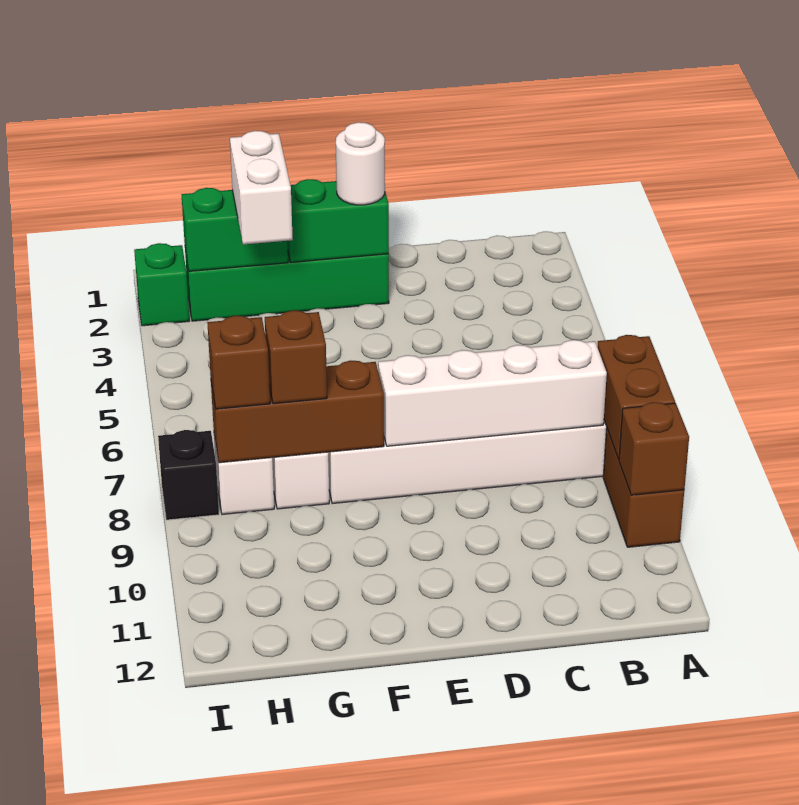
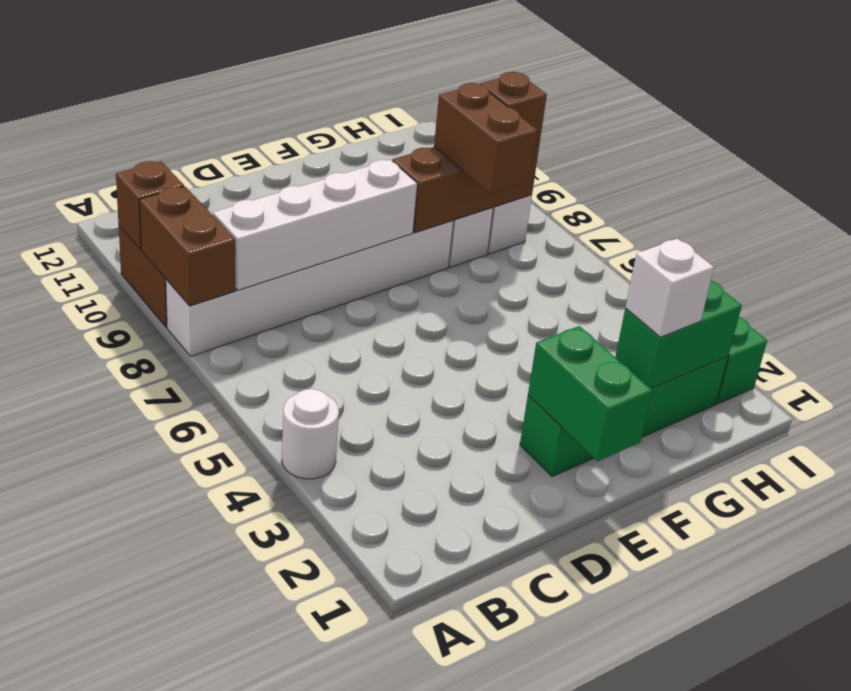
green brick E2:F2 level 2 -> green brick E1:E2 level 2
white round brick E2 level 3 -> white round brick A4 level 1
white brick G2:G3 level 3 -> white brick G2 level 3
brown brick G8 level 3 -> brown brick G7:G8 level 3
black brick I8 level 1 -> none

